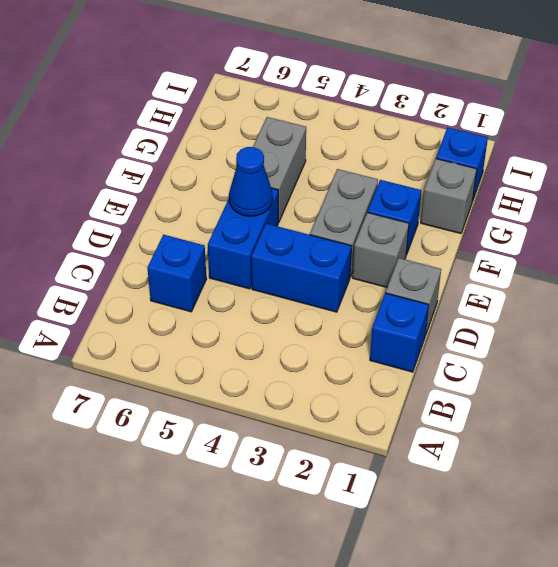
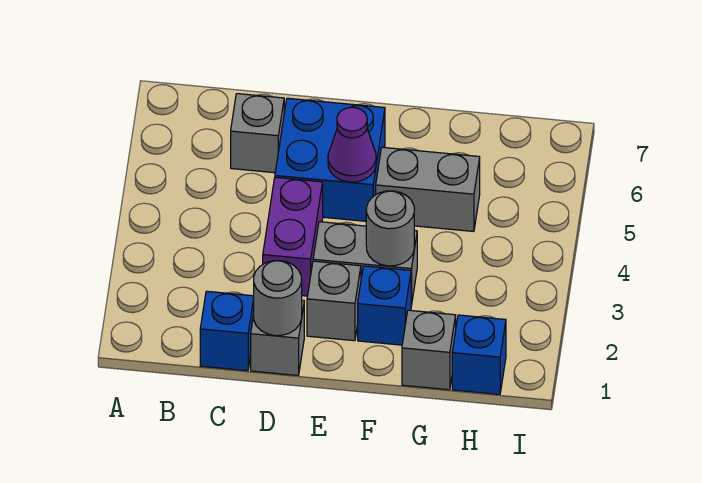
blue brick C6 level 1 -> grey brick C6 level 1
none -> grey round brick D1 level 2
blue brick D3:D4 level 1 -> purple brick D3:D4 level 1
blue brick D5:E5 level 1 -> blue brick D5:E6 level 1
blue cone E5 level 2 -> purple cone E5 level 2
none -> grey round brick F3 level 2

